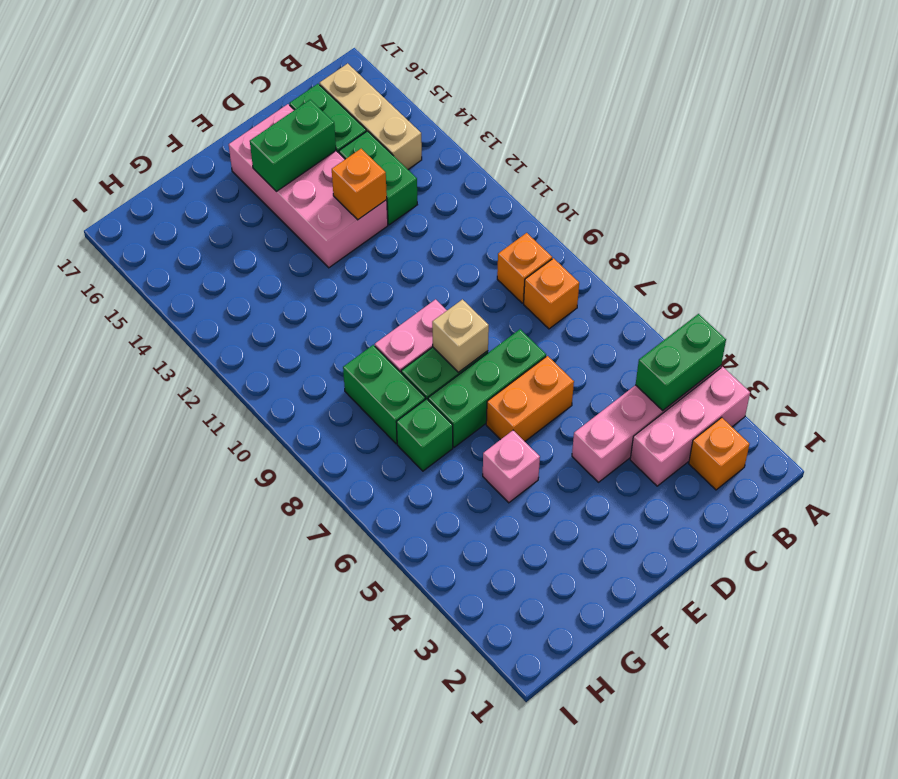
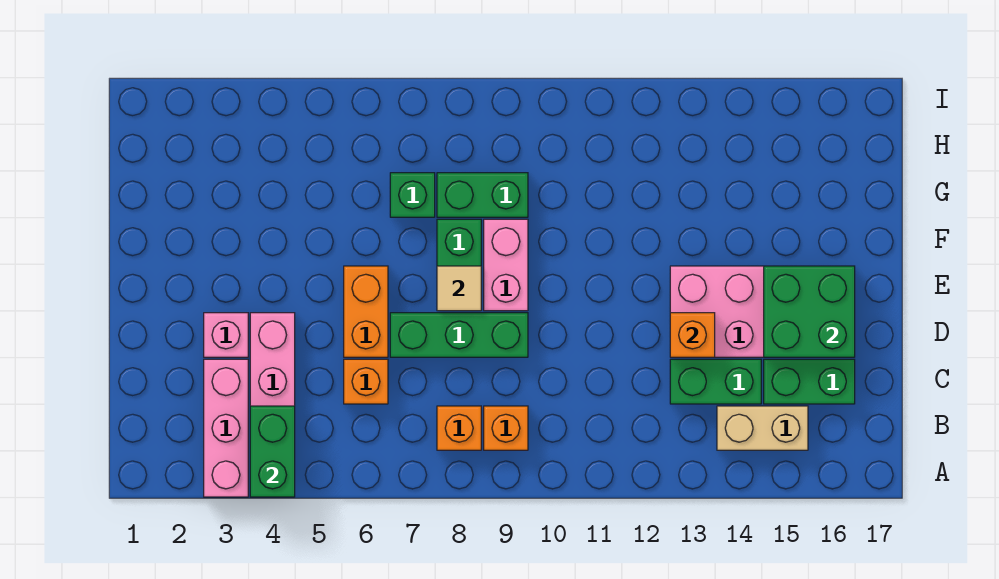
orange brick B2 level 1 -> orange brick C6 level 1
tan brick B14:B16 level 1 -> tan brick B14:B15 level 1
green brick D7:F7 level 1 -> green brick D7:D9 level 1
green brick D15:E15 level 2 -> green brick D15:E16 level 2
tan brick E8 level 2 -> tan tile E8 level 2
pink brick F5 level 1 -> pink brick D3 level 1

